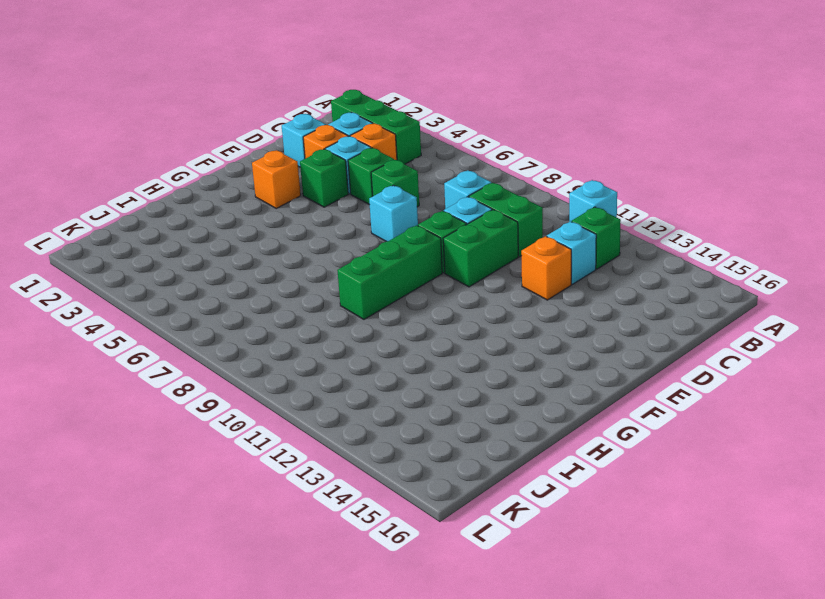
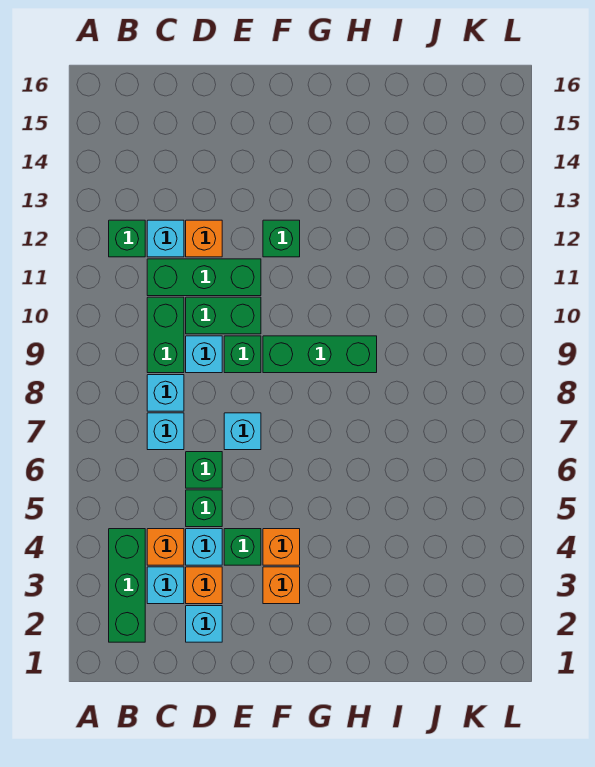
cyan brick A11 level 1 -> cyan brick C7 level 1
none -> green brick C11:E11 level 1
none -> orange brick F4 level 1
none -> green brick F12 level 1

